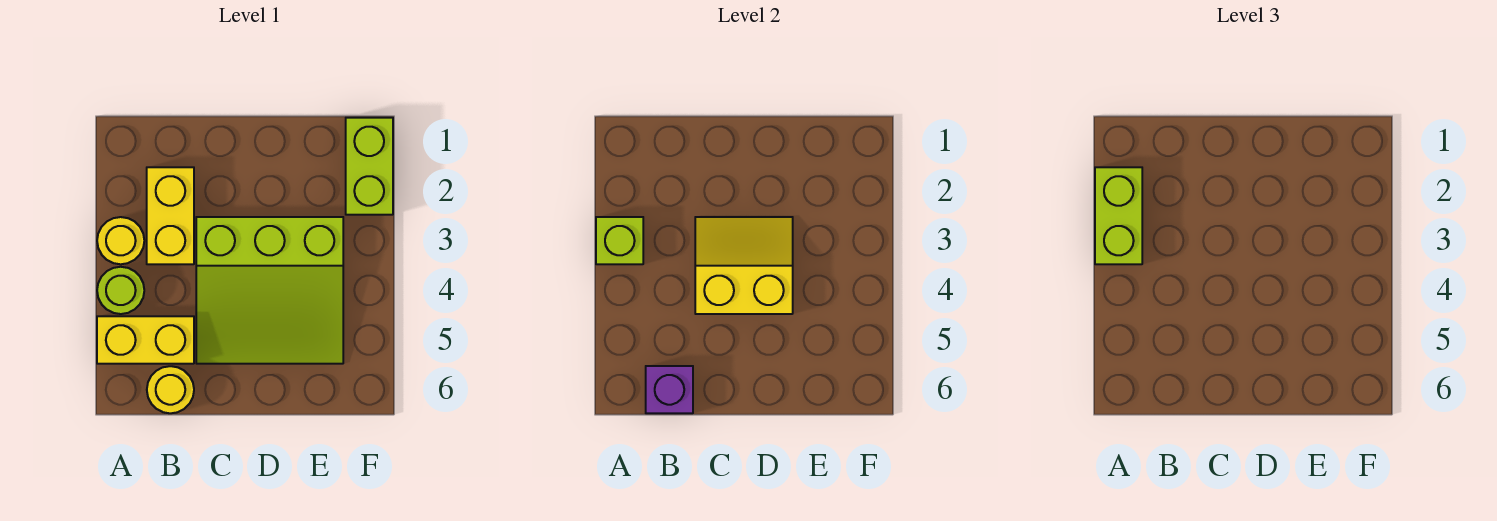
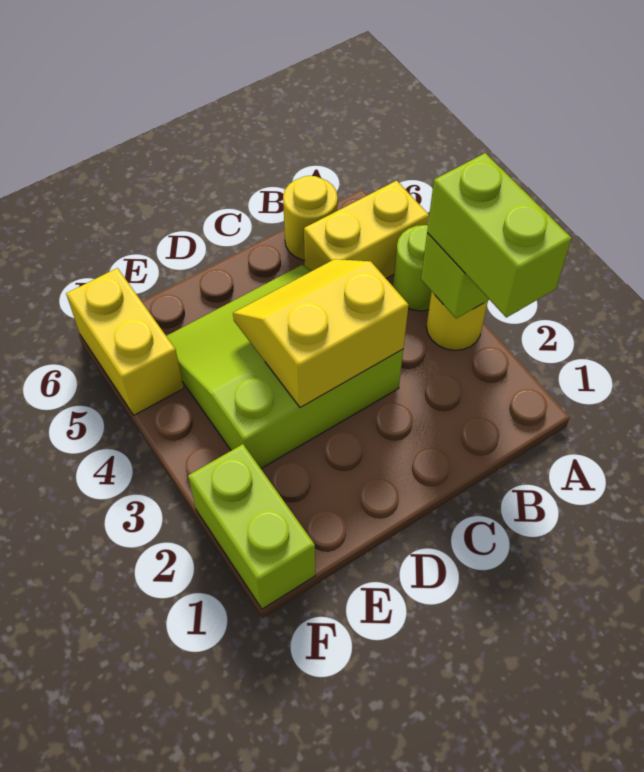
yellow brick B2:B3 level 1 -> yellow brick F5:F6 level 1
purple brick B6 level 2 -> none
yellow slope C3:D4 level 2 top 4 -> yellow slope C3:D4 level 2 top 3

